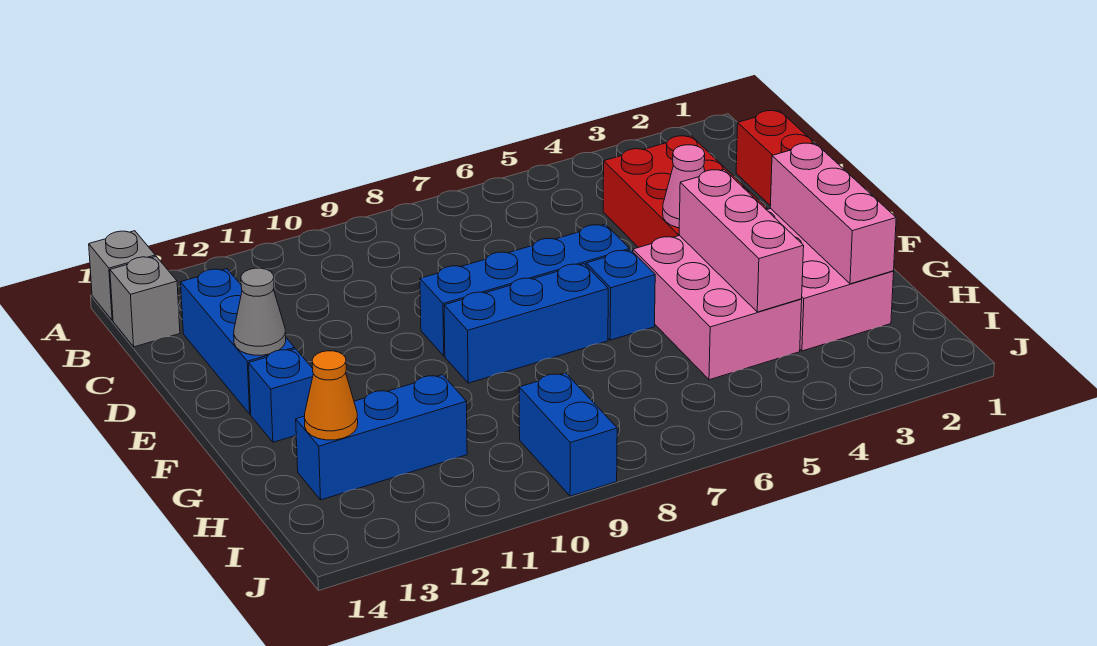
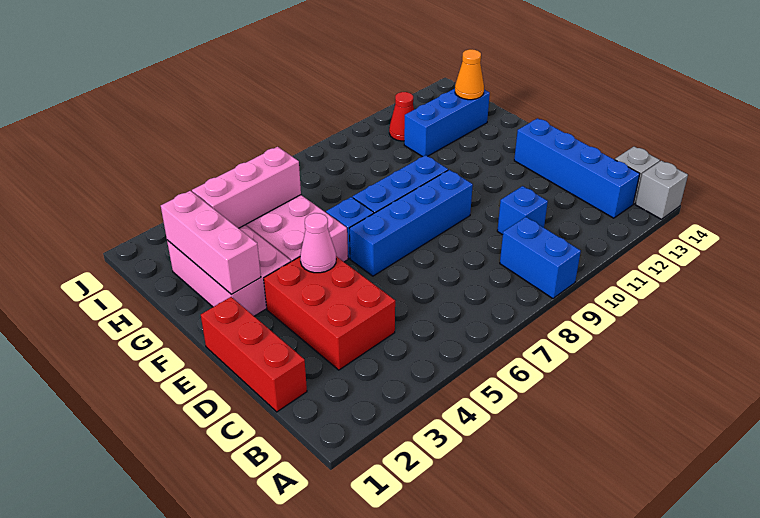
blue brick C13:E13 level 1 -> blue brick B13:E13 level 1
grey cone E13 level 2 -> none
pink brick F4:H4 level 2 -> pink brick H3:H5 level 2
blue brick F13 level 1 -> blue brick C10 level 1
blue brick I9:J9 level 1 -> blue brick A9:B9 level 1
none -> red cone I11 level 1

